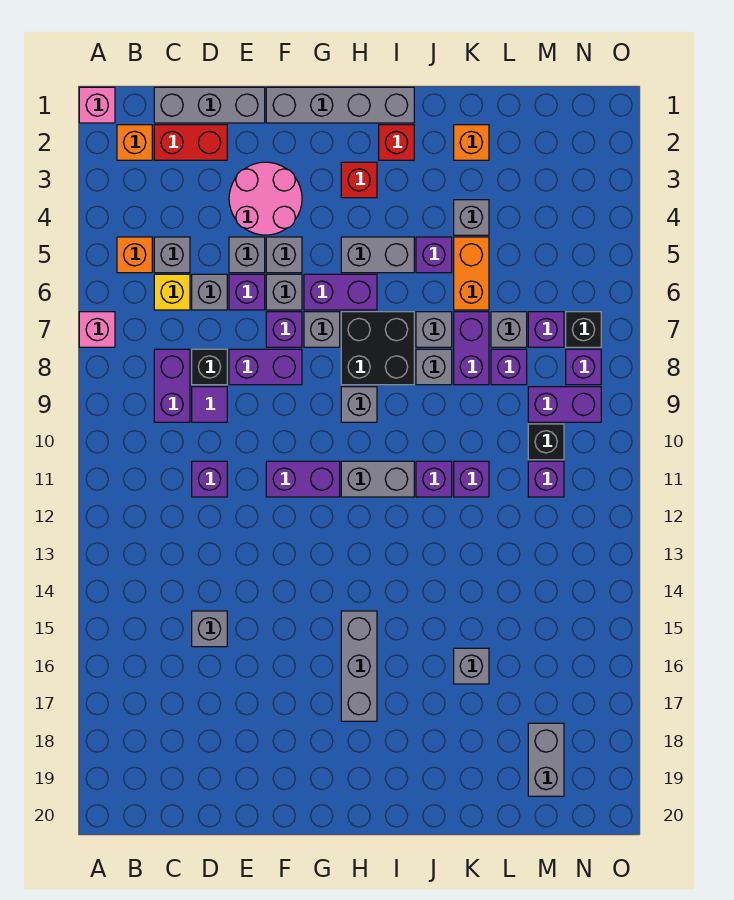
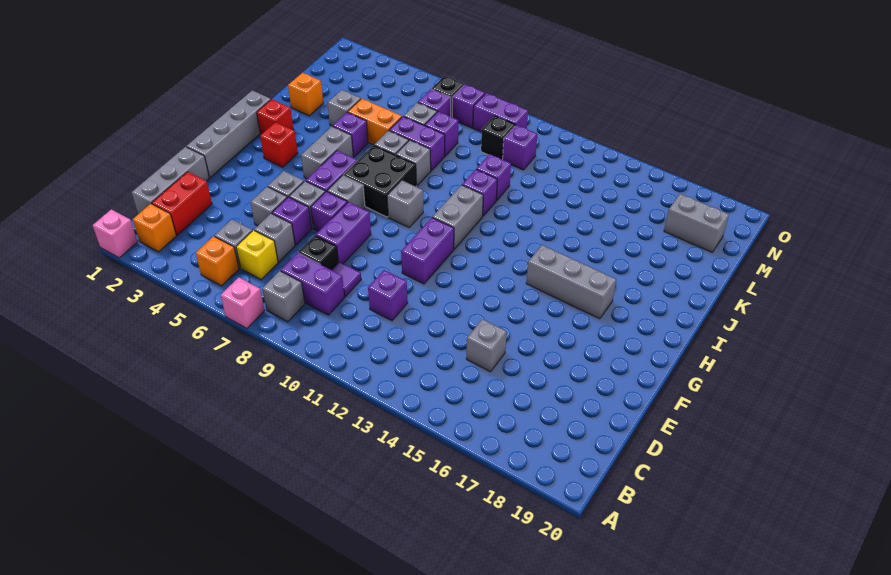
pink round brick E3:F4 level 1 -> none
grey brick K16 level 1 -> grey brick B8 level 1
purple brick M9:N9 level 1 -> purple brick N9:N10 level 1

